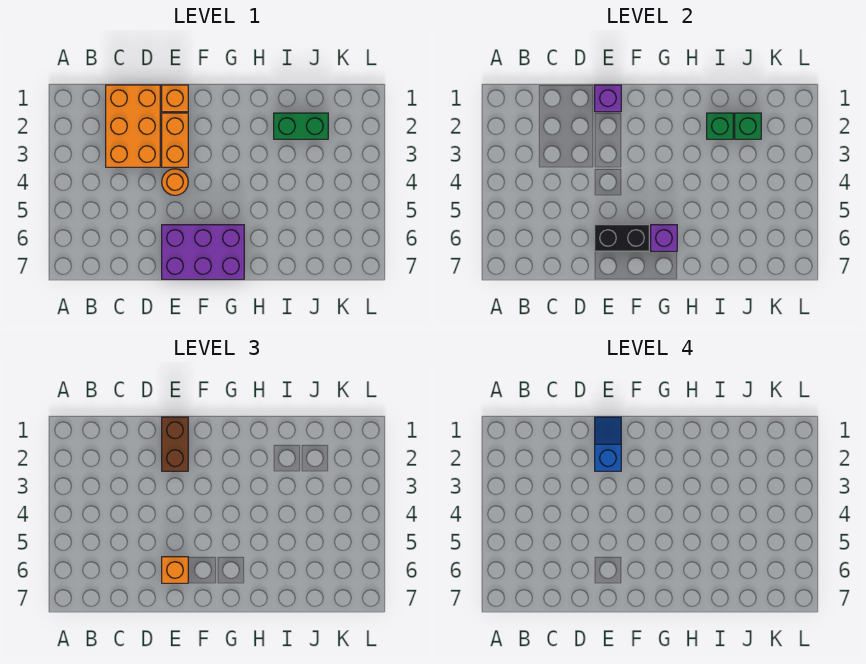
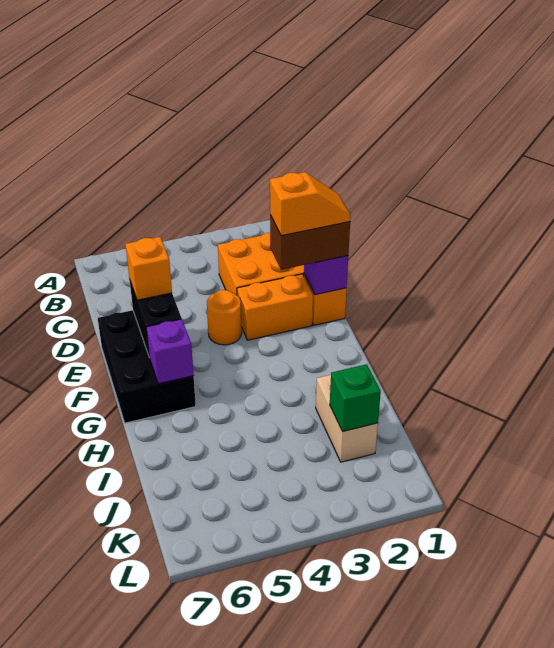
blue slope E1:E2 level 4 top 2 -> orange slope E1:E2 level 4 top 2
purple brick E6:G7 level 1 -> black brick E6:G7 level 1
green brick I2:J2 level 1 -> tan brick I2:J2 level 1
green brick I2 level 2 -> none

